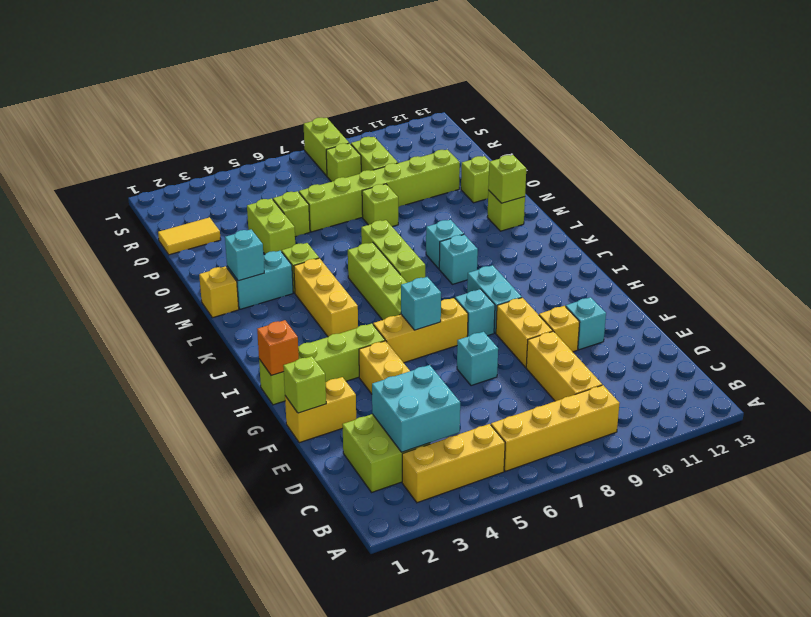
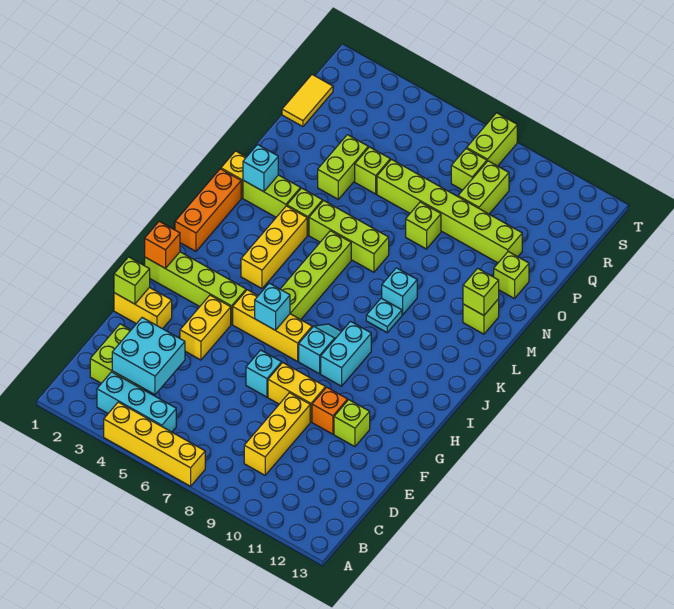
yellow brick B3:B5 level 1 -> cyan brick B3:B5 level 1
yellow brick B6:B9 level 1 -> yellow brick A4:A7 level 1
yellow brick F9:G9 level 1 -> yellow brick F8:F9 level 1
yellow brick F10 level 1 -> orange brick F10 level 1
cyan brick F11 level 1 -> lime brick F11 level 1
none -> orange brick J1:L1 level 1
lime brick K7:M7 level 1 -> lime brick M5:M7 level 1
cyan brick K9 level 1 -> cyan plate K9 level 1
cyan brick M2:M3 level 1 -> lime brick M2:M3 level 1
yellow tile Q1:Q2 level 1 -> yellow tile Q1:R1 level 1

